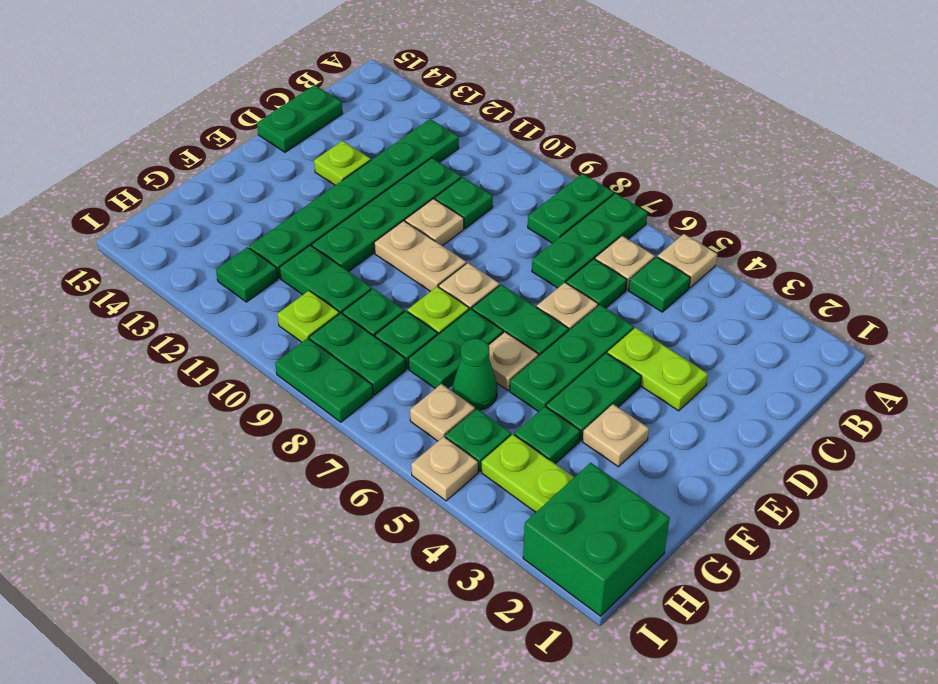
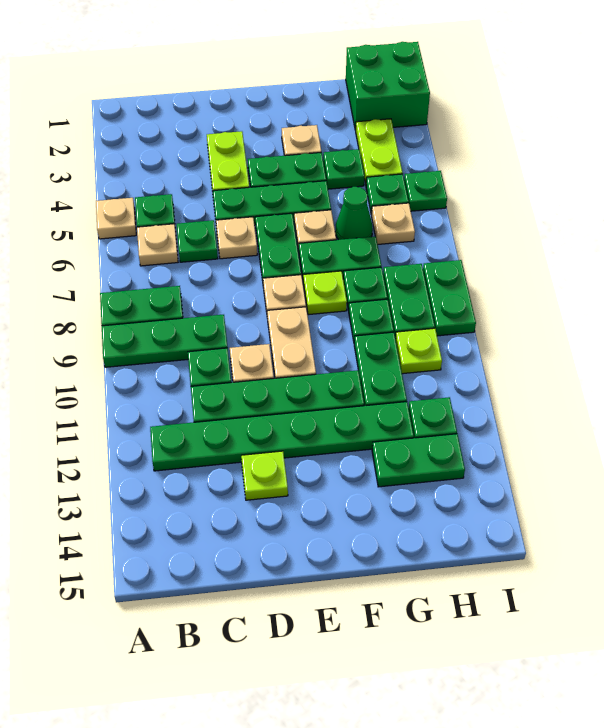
green plate A7:C7 level 1 -> green plate A9:C9 level 1
green plate C15:D15 level 1 -> green plate G13:H13 level 1
tan plate I5 level 1 -> green plate I5 level 1

